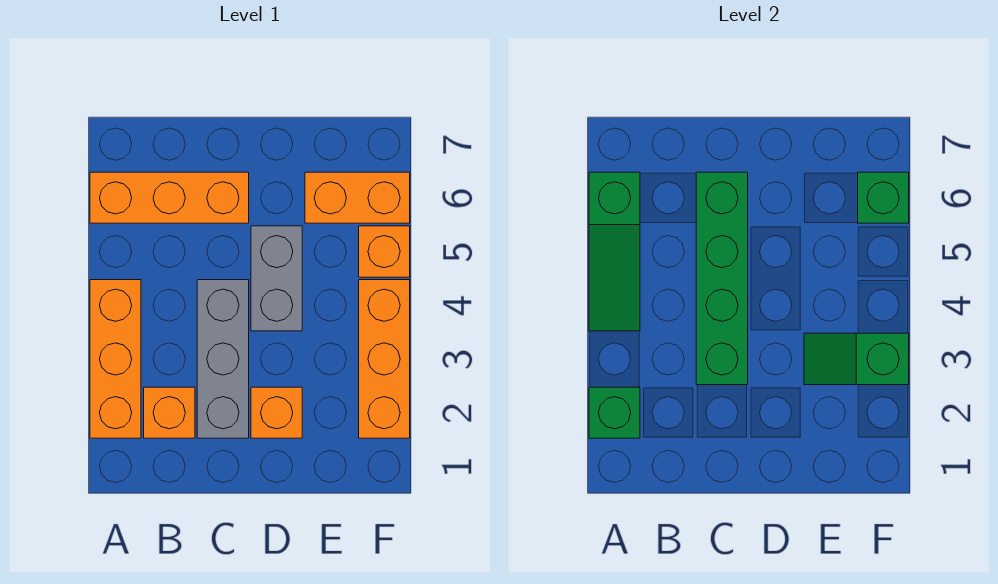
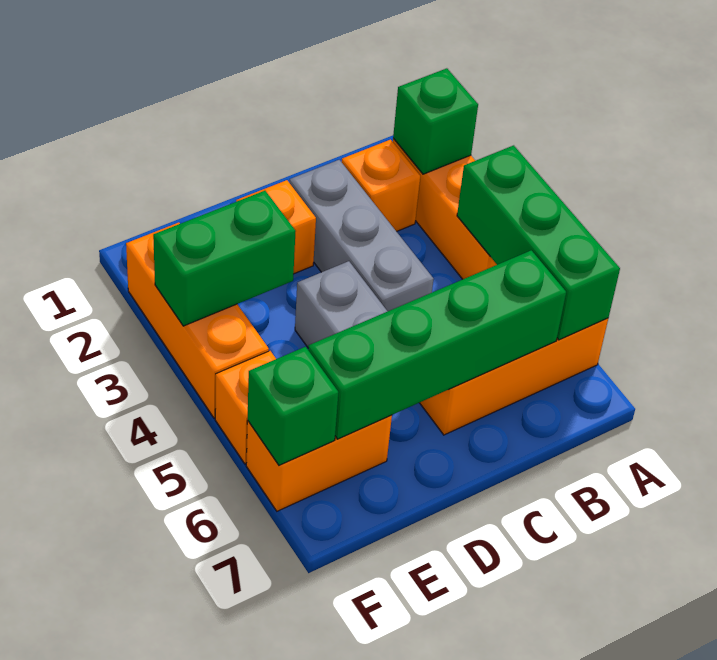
green slope A4:A6 level 2 top 6 -> green brick A4:A6 level 2
green brick C3:C6 level 2 -> green brick B6:E6 level 2
green slope E3:F3 level 2 top F -> green brick E3:F3 level 2

